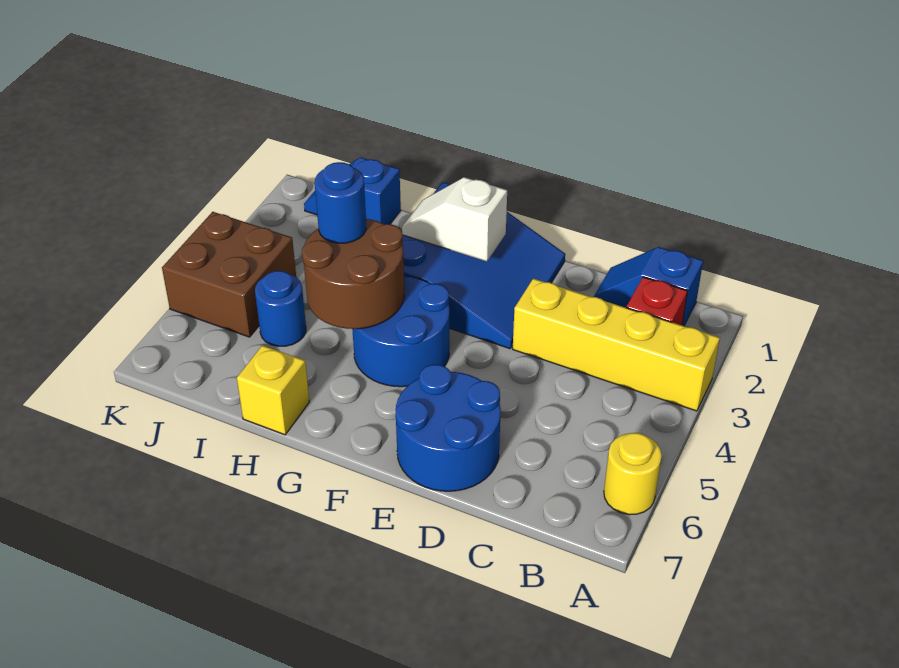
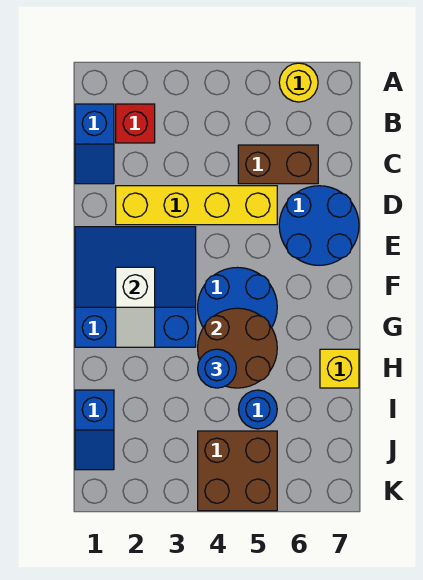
yellow brick A3:D3 level 1 -> yellow brick D2:D5 level 1
none -> brown brick C5:C6 level 1

